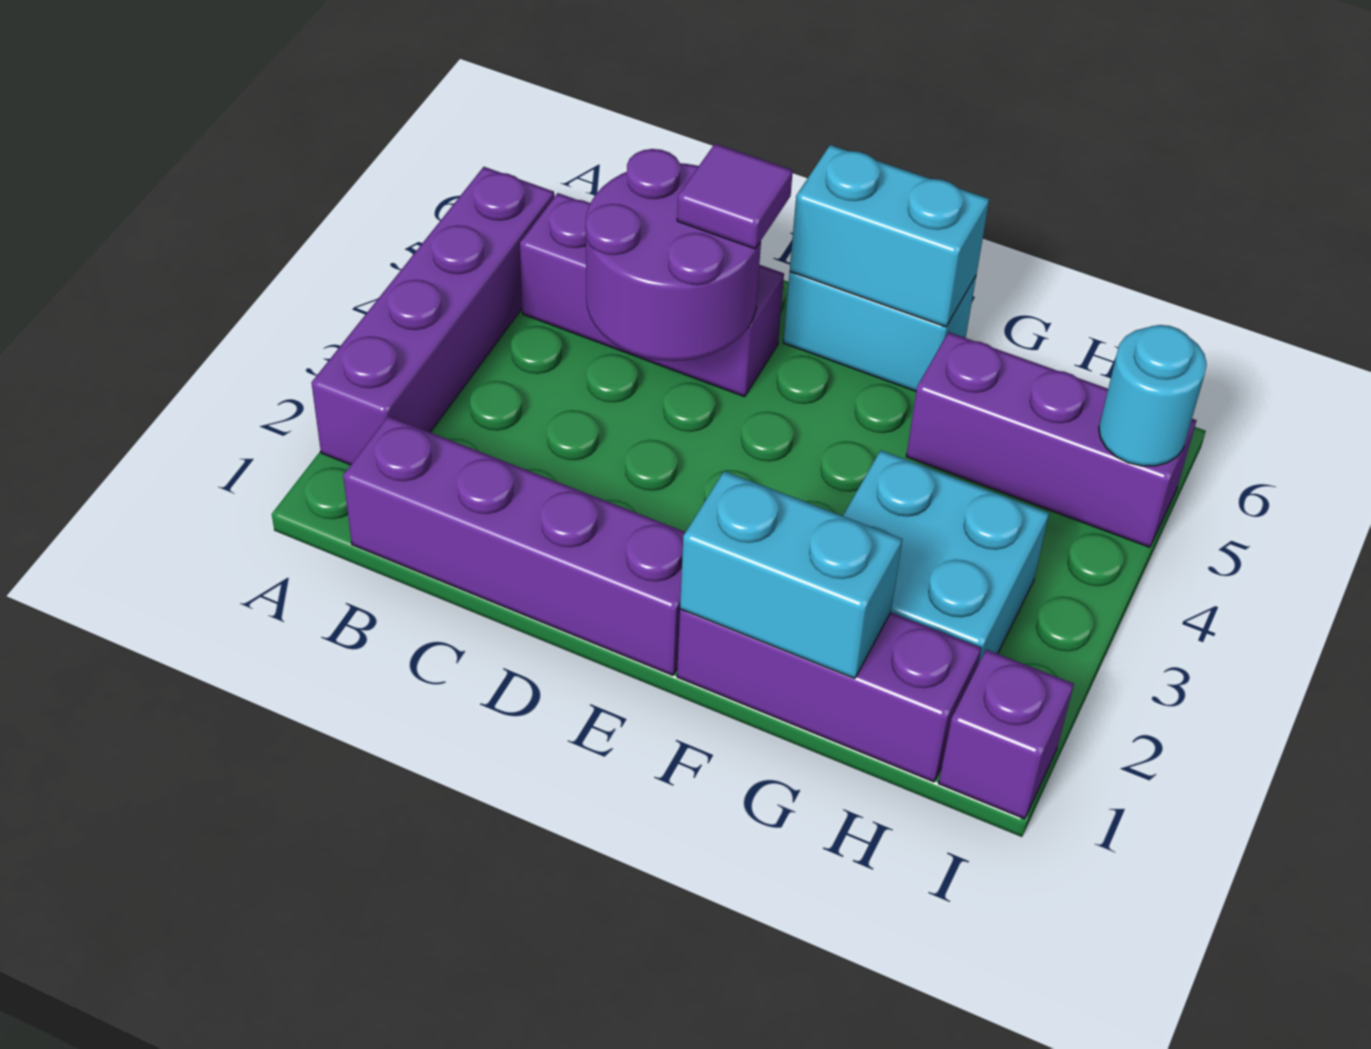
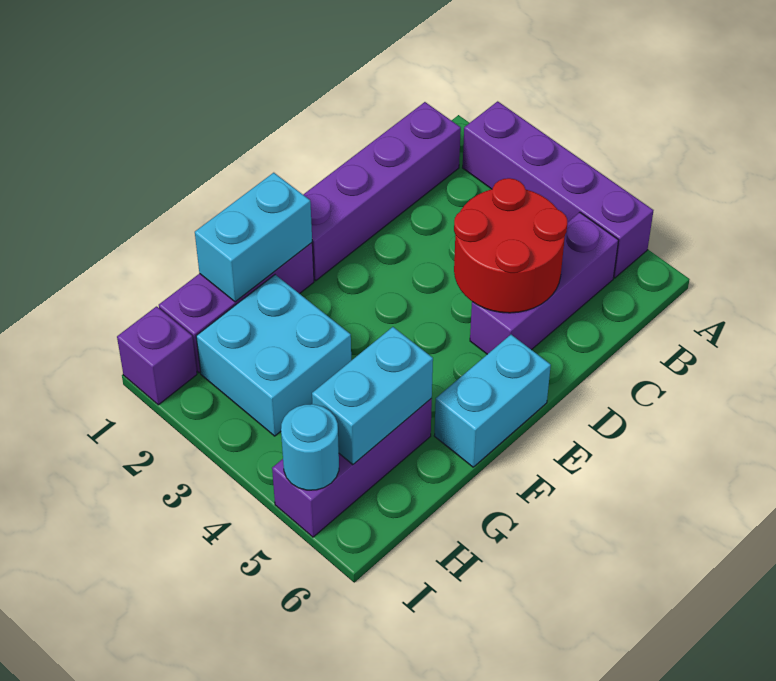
purple round brick C4:D5 level 2 -> red round brick C4:D5 level 2
purple tile D5 level 3 -> none
cyan brick E6:F6 level 2 -> cyan brick G5:H5 level 2

